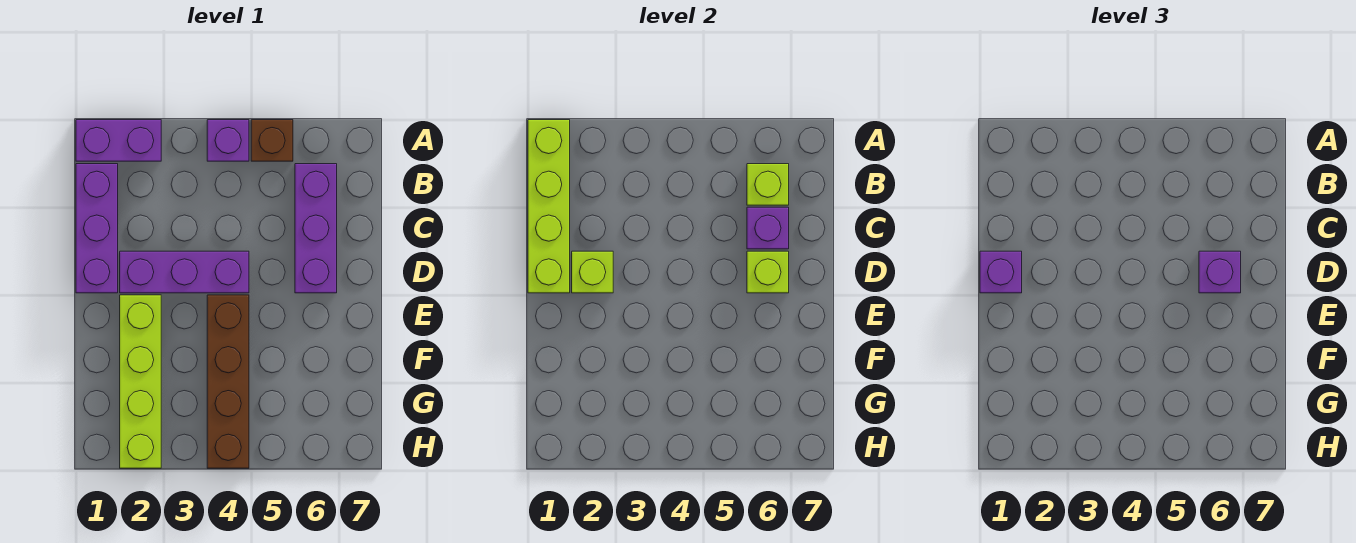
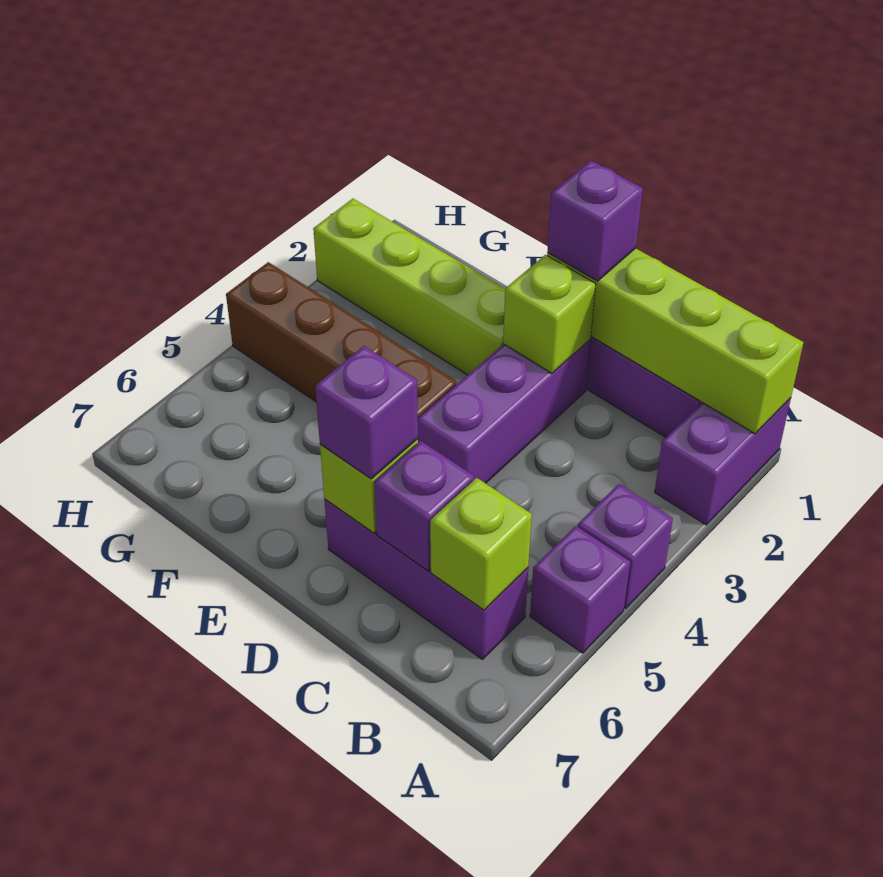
brown brick A5 level 1 -> purple brick A5 level 1

